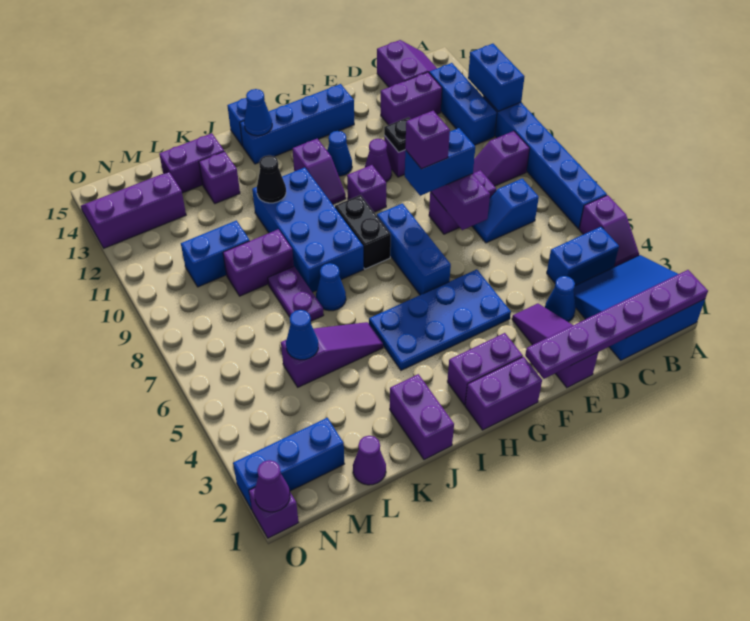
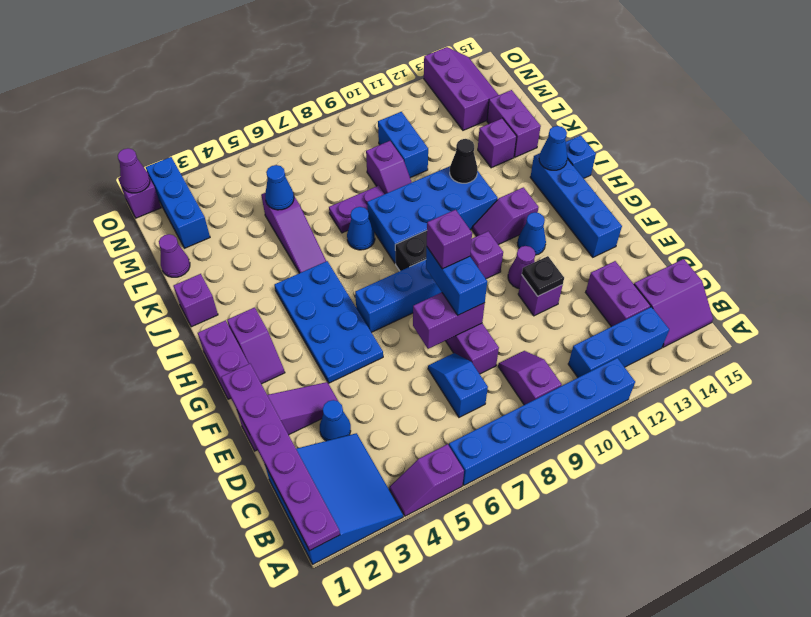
blue brick A11:A12 level 2 -> none
blue brick B4:C4 level 1 -> none
purple brick G2:H2 level 1 -> purple slope G2:H2 level 1 top H
purple brick J1:J2 level 1 -> purple brick J1 level 1
purple brick K9:L9 level 1 -> purple slope K9:L9 level 1 top L

